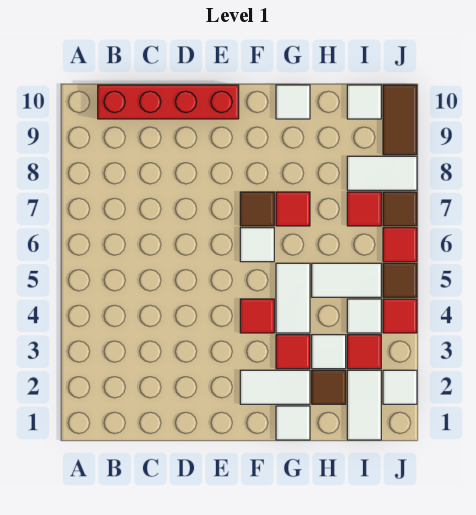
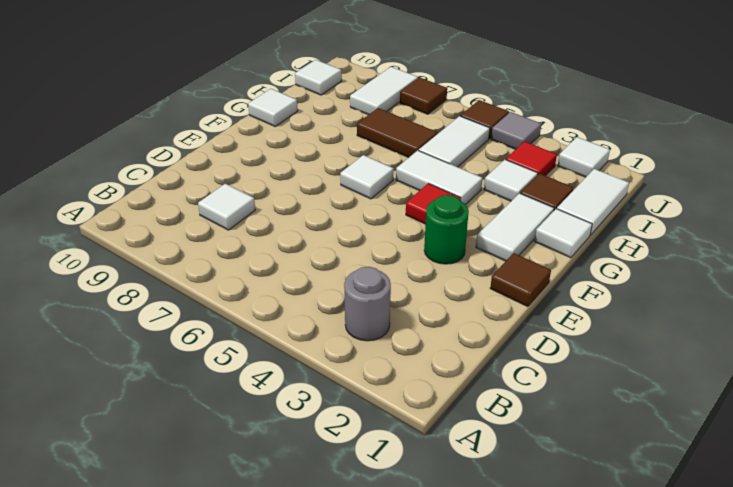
none -> grey round brick B3 level 1
red brick B10:E10 level 1 -> none
none -> green round brick E3 level 1
brown tile F7 level 1 -> brown tile E1 level 1
red tile G3 level 1 -> none
red tile G7 level 1 -> none
white tile I1:I2 level 1 -> white tile H1:I1 level 1
white tile I4 level 1 -> white tile C8 level 1
red tile I7 level 1 -> none
red tile J4 level 1 -> grey tile J4 level 1
red tile J6 level 1 -> none
brown tile J9:J10 level 1 -> brown tile H6:H7 level 1

